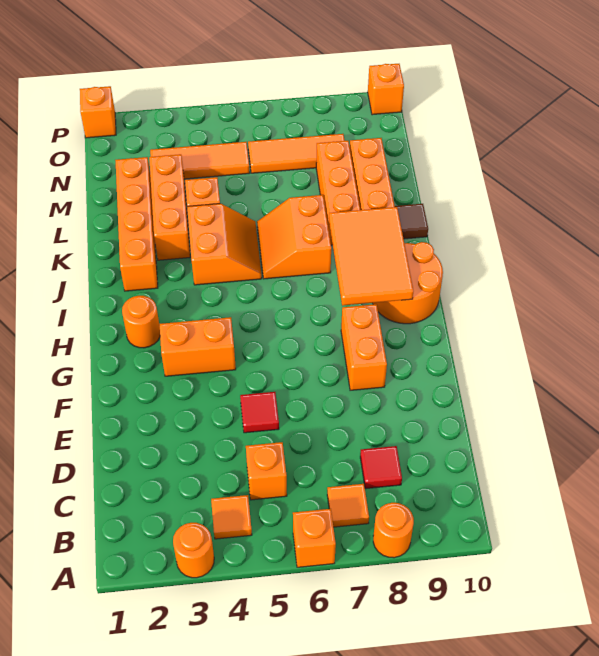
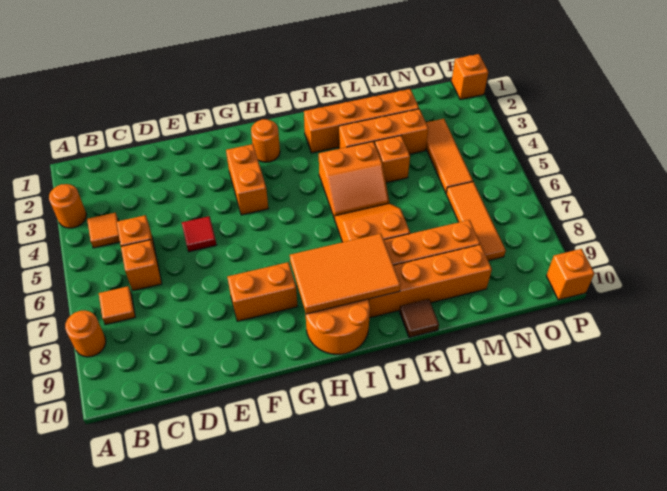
orange brick A6 level 1 -> orange brick C6 level 1
red tile C8 level 1 -> none

